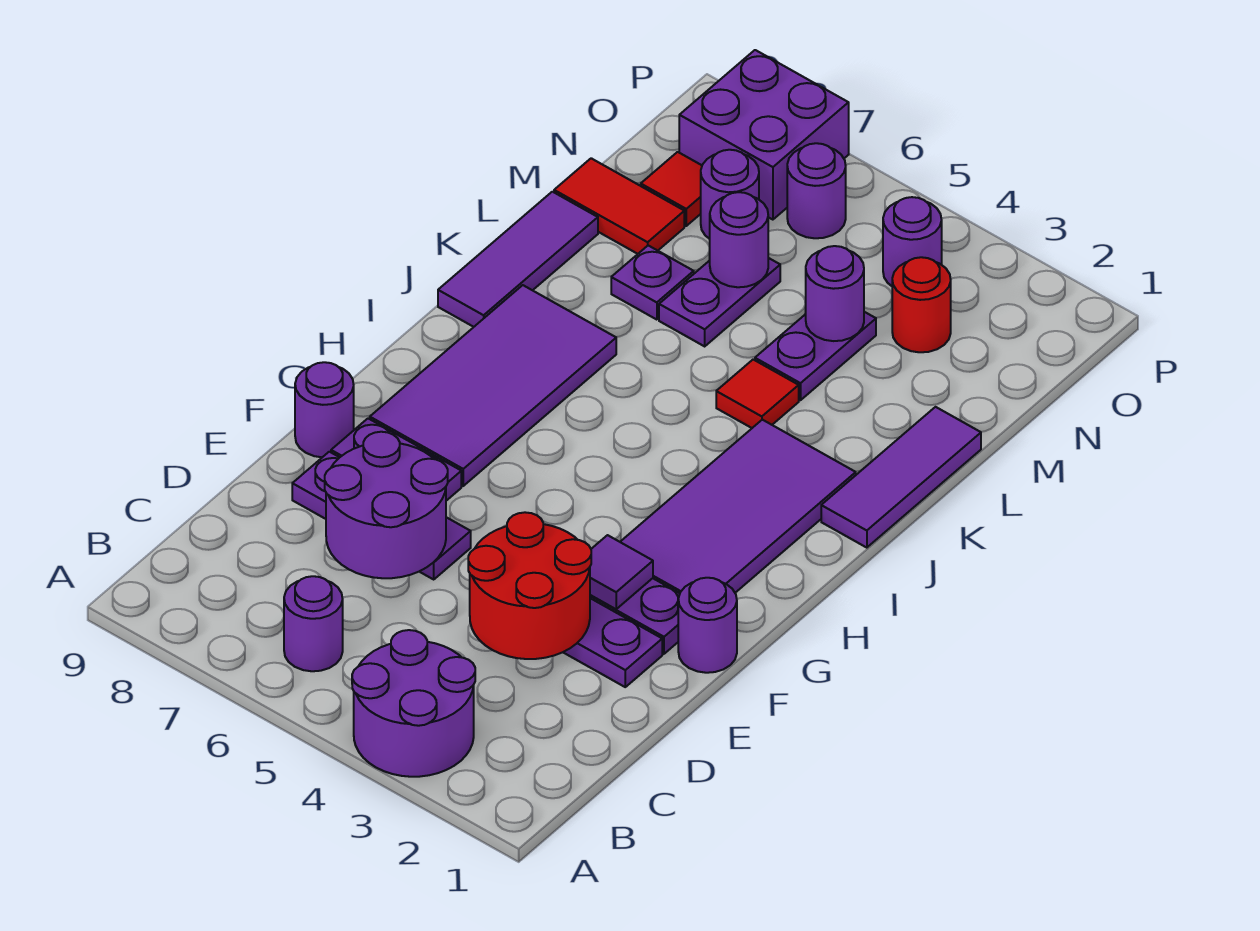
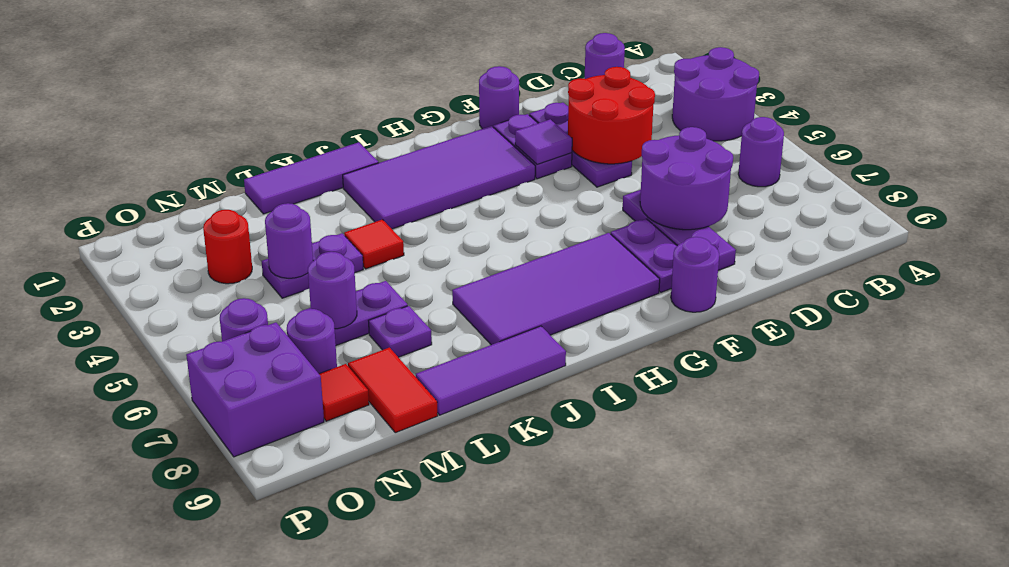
purple round brick O4 level 1 -> purple round brick C1 level 1

